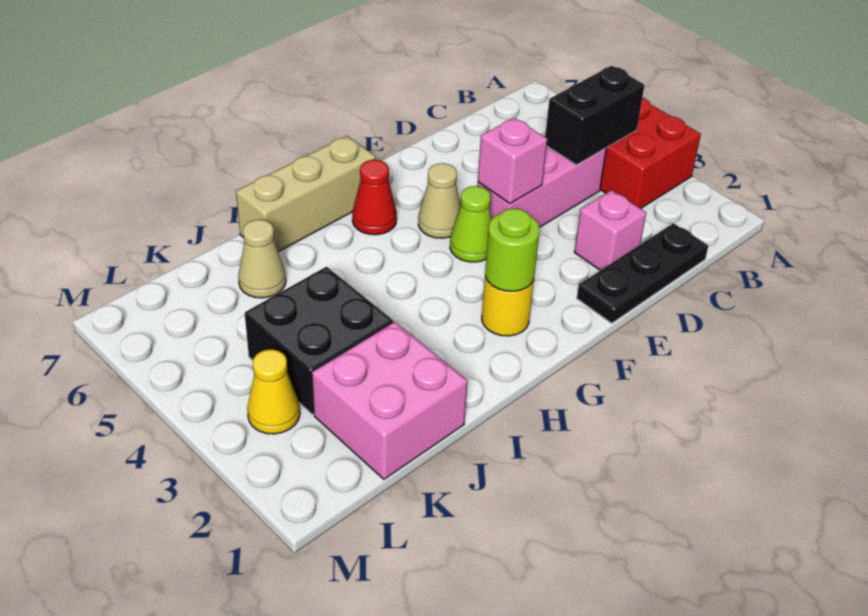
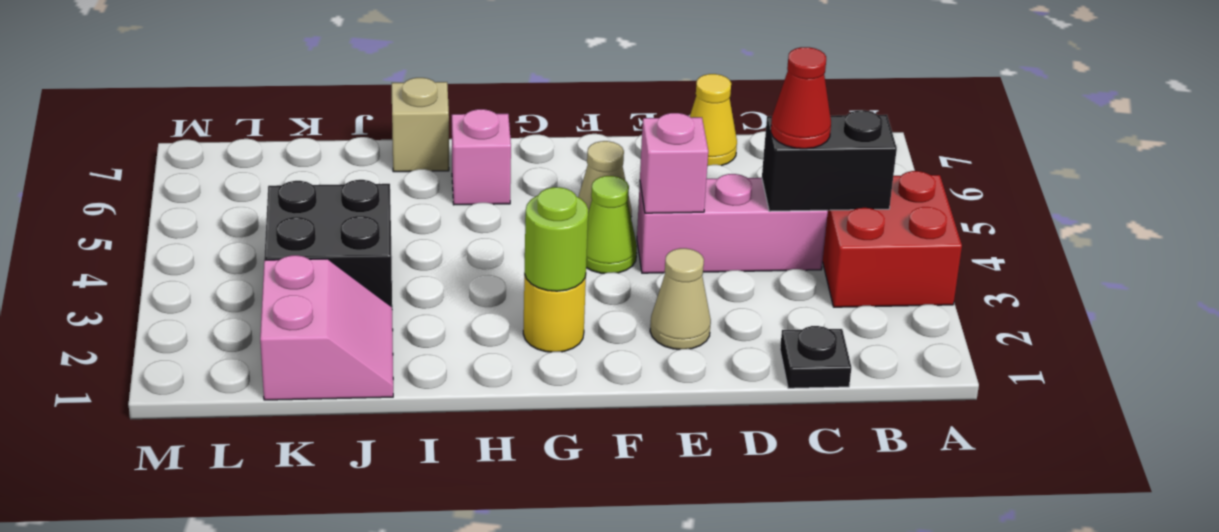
black plate C1:E1 level 1 -> black plate C1 level 1
pink brick D2 level 1 -> pink brick H6 level 1
red cone G6 level 1 -> red cone C4 level 3
tan brick G7:I7 level 1 -> tan brick I7 level 1
pink brick J1:K2 level 1 -> pink slope J1:K2 level 1 top K
tan cone J6 level 1 -> tan cone E2 level 1
yellow cone L3 level 1 -> yellow cone D7 level 1

